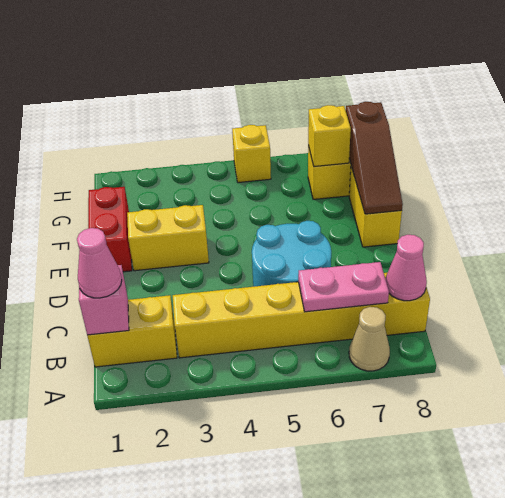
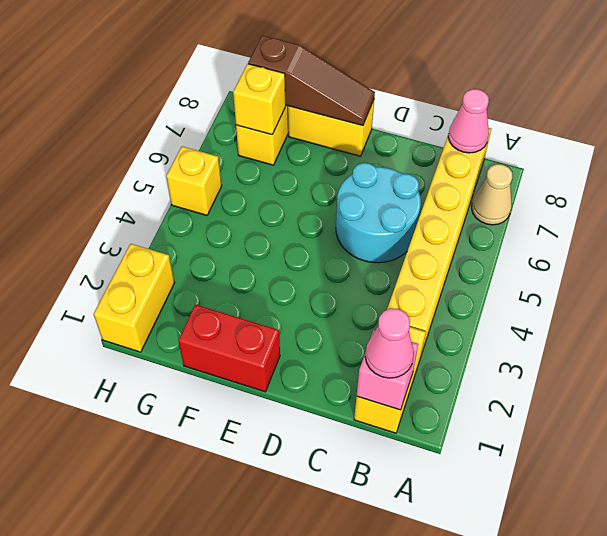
pink plate B6:B7 level 2 -> none
yellow brick E2:E3 level 1 -> yellow brick H1:H2 level 1

